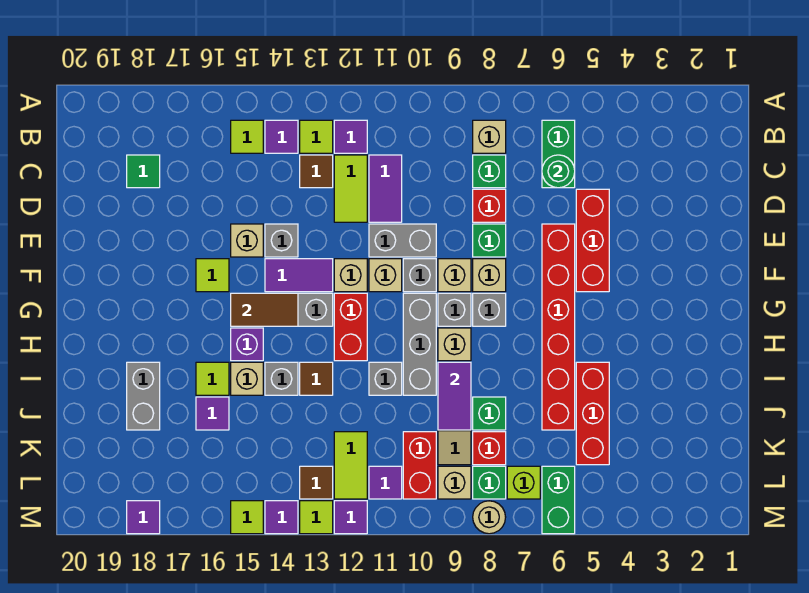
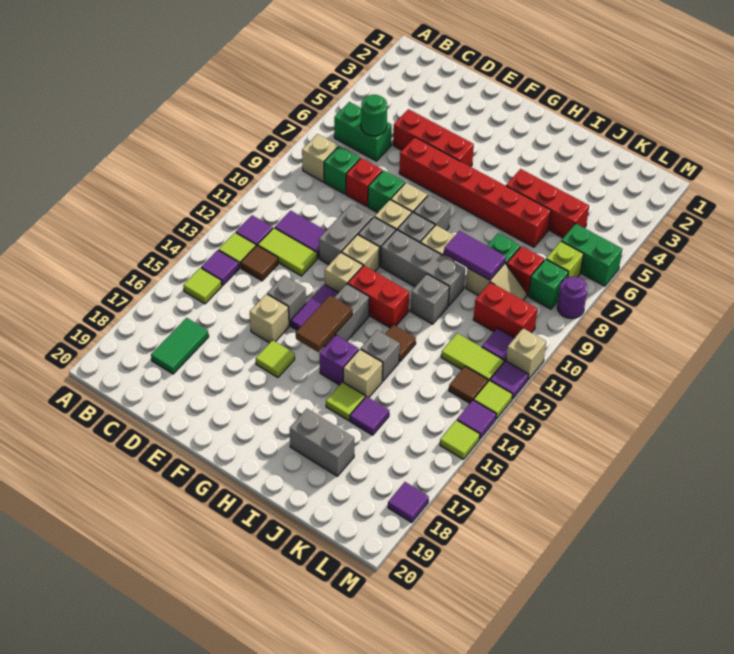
green tile C18 level 1 -> green tile C17:C18 level 1
tan brick L9 level 1 -> tan brick M11 level 1
tan round brick M8 level 1 -> purple round brick M8 level 1

